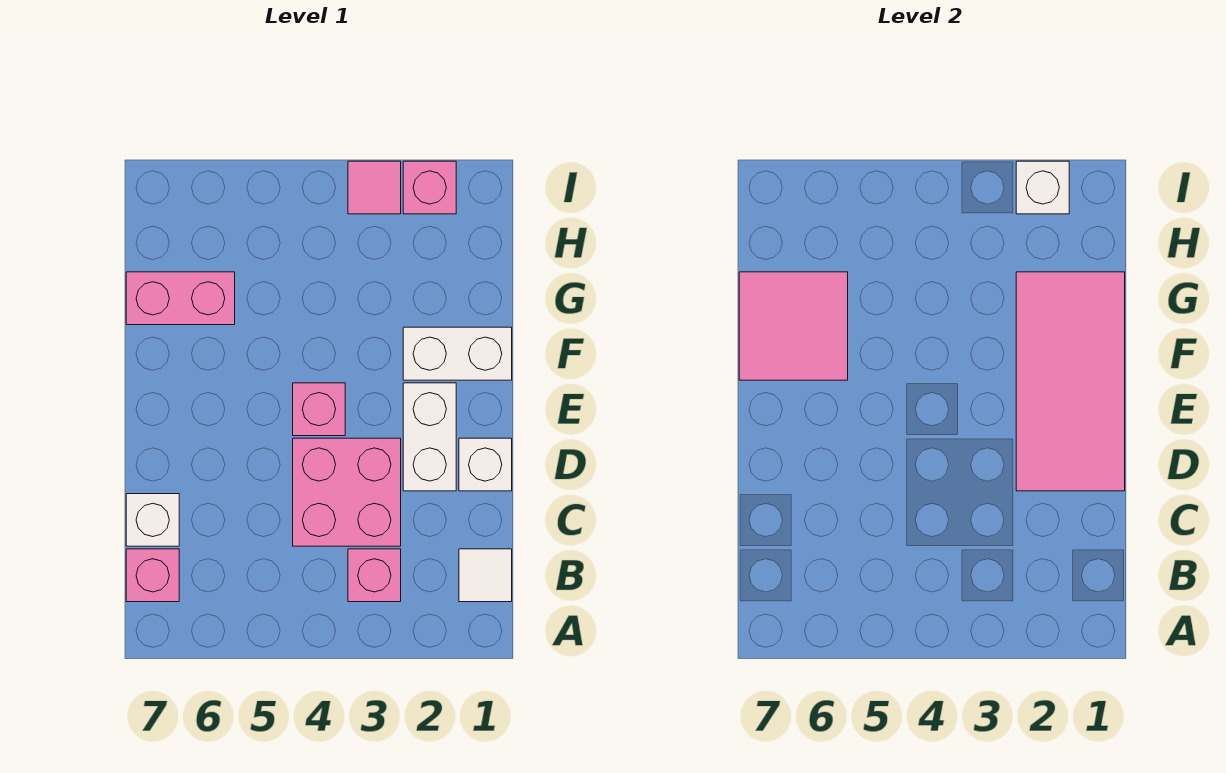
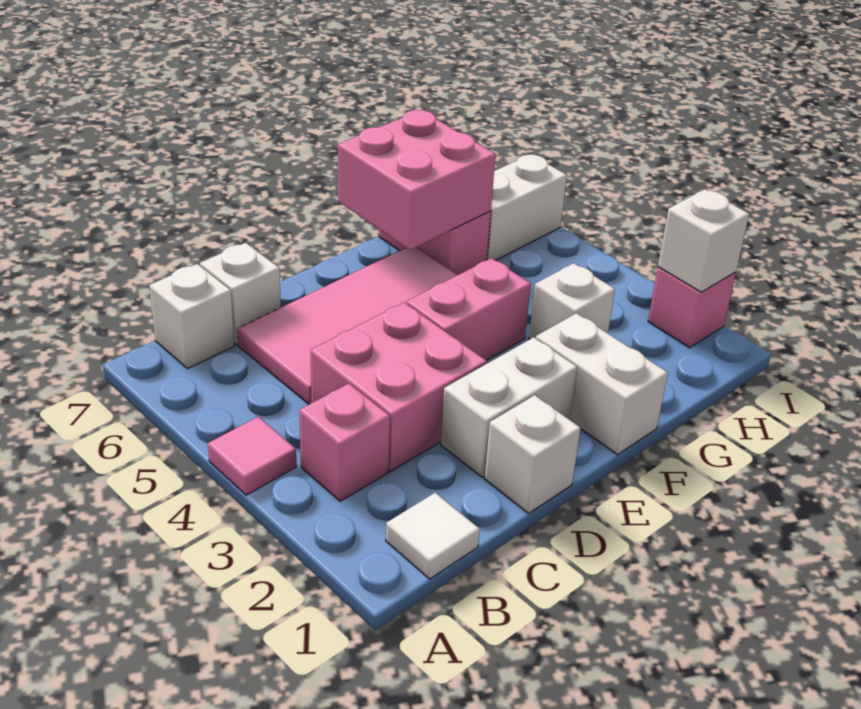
pink brick B7 level 1 -> white brick B7 level 1
pink tile D1:G2 level 2 -> pink tile C5:F6 level 1
pink brick E4 level 1 -> pink brick E4:F4 level 1
pink tile F6:G7 level 2 -> pink brick F6:G7 level 2
none -> white brick G3 level 1
none -> white brick H6:I6 level 1
pink tile I3 level 1 -> pink tile A4 level 1

